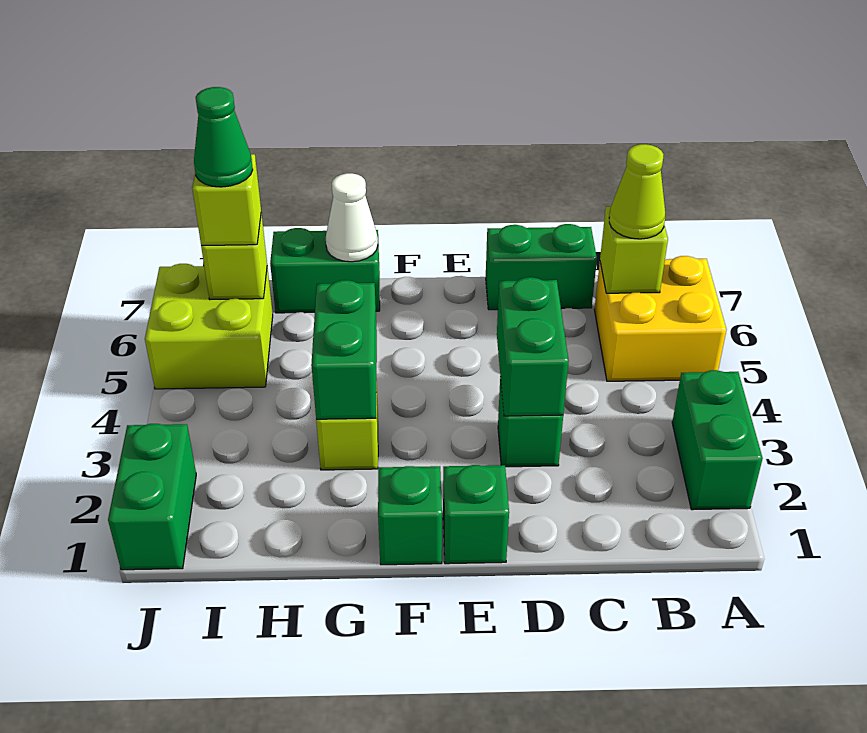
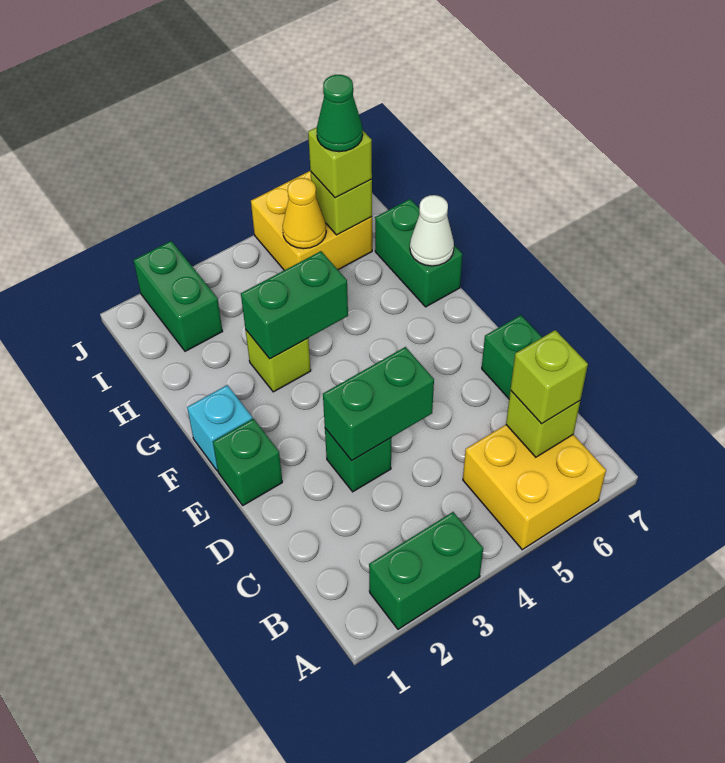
lime cone B6 level 3 -> lime brick B6 level 3
green brick F1 level 1 -> cyan brick F1 level 1
lime brick I5:J6 level 1 -> yellow brick I5:J6 level 1
none -> yellow cone I5 level 2
green brick J1:J2 level 1 -> green brick I2:J2 level 1

